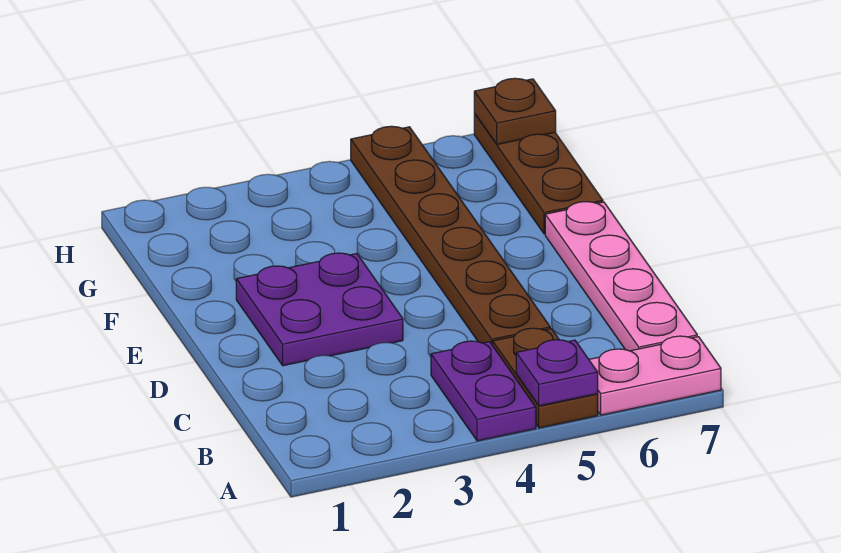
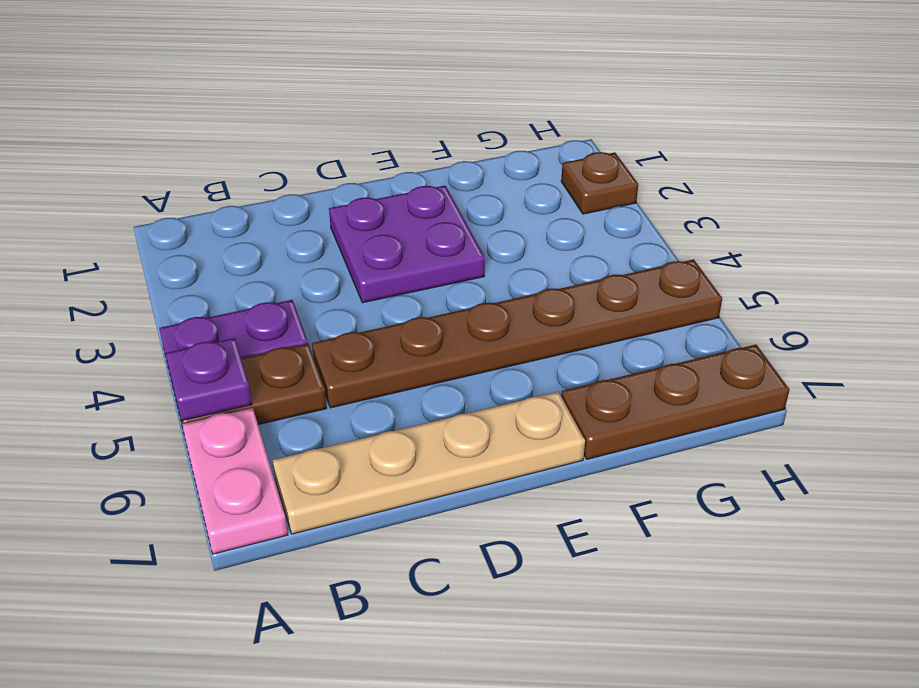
pink plate B7:E7 level 1 -> tan plate B7:E7 level 1
brown plate H7 level 2 -> brown plate H2 level 1

